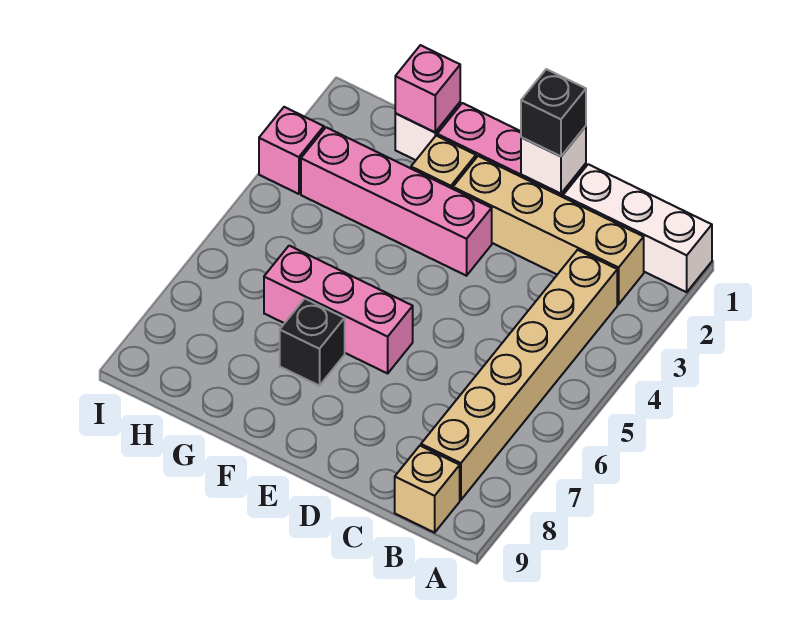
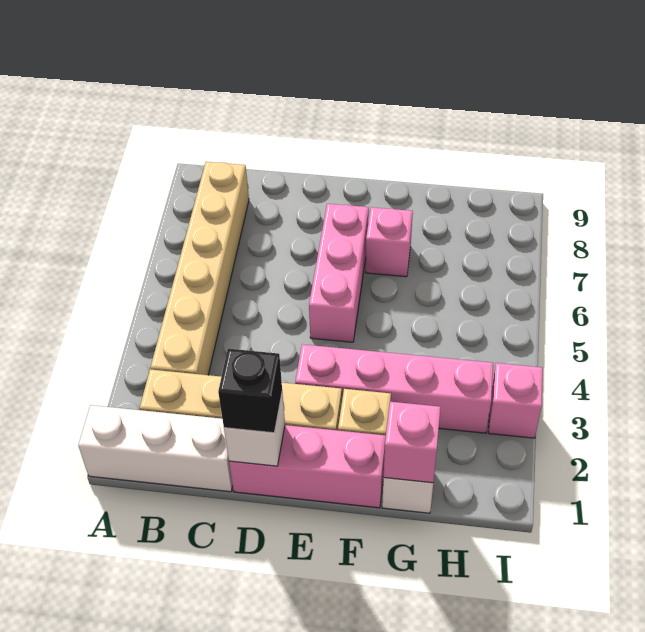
tan brick B9 level 1 -> none
pink brick E6:G6 level 1 -> pink brick E5:E7 level 1
black brick F7 level 1 -> pink brick F7 level 1

